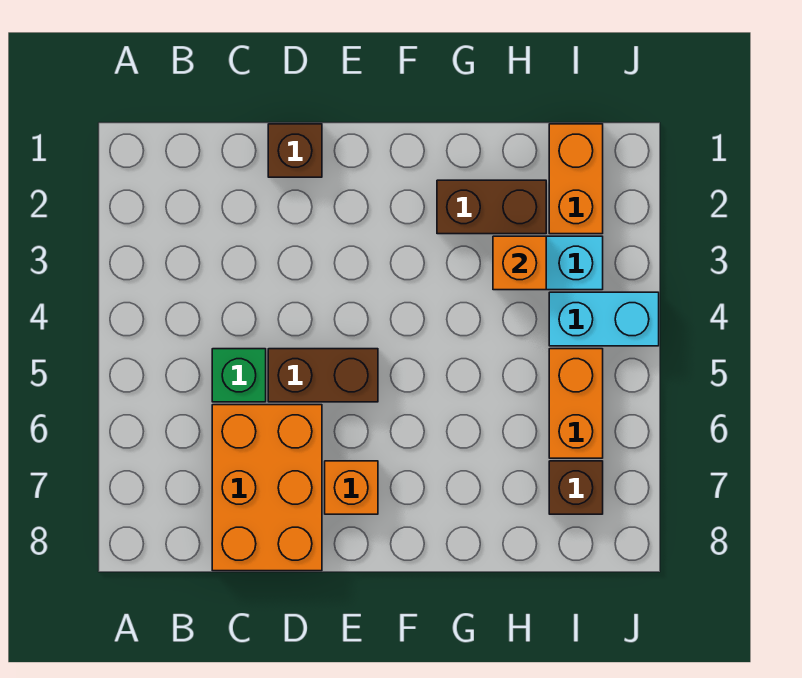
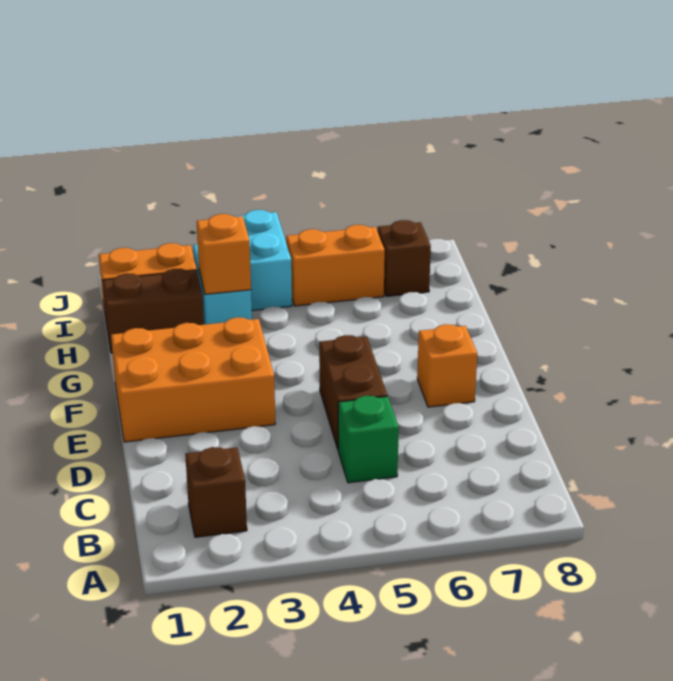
orange brick C6:D8 level 1 -> orange brick E1:F3 level 1
brown brick D1 level 1 -> brown brick B2 level 1
brown brick G2:H2 level 1 -> brown brick H1:H2 level 1

